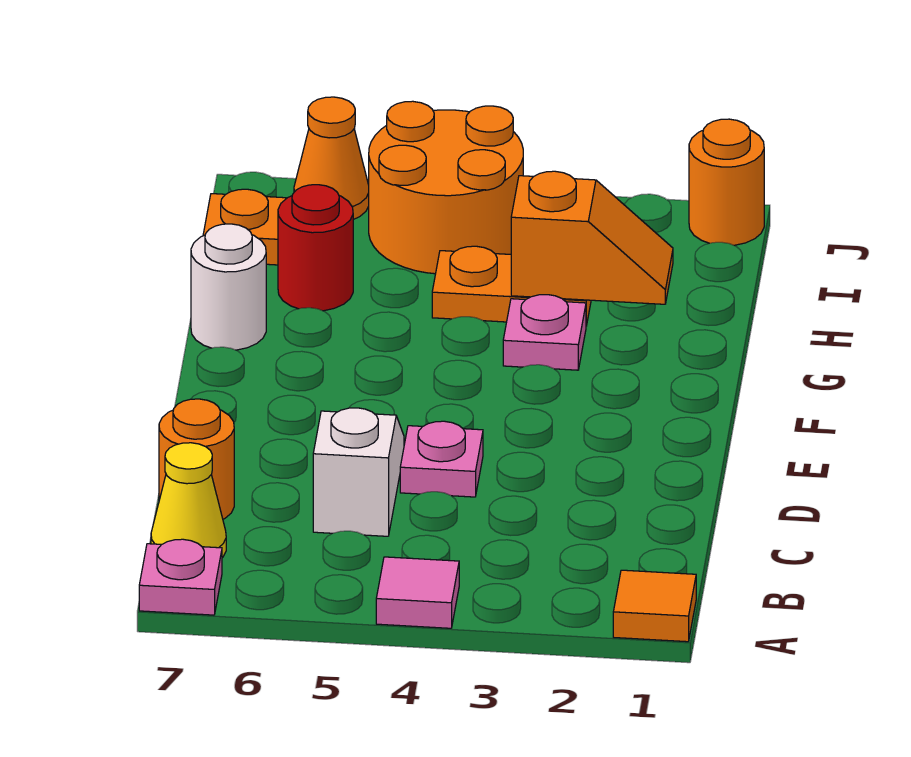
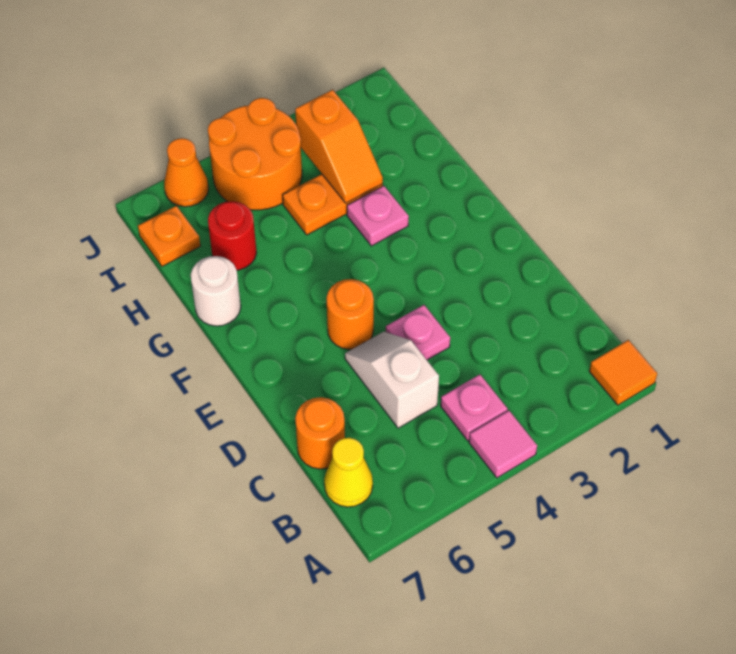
pink plate A7 level 1 -> pink plate B4 level 1
orange slope H2:H3 level 2 top 3 -> orange slope H3:I3 level 2 top I
orange round brick J1 level 1 -> orange round brick E5 level 1

